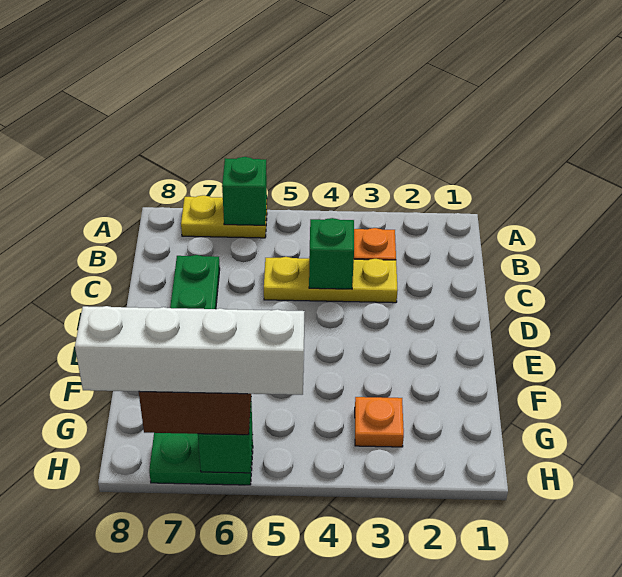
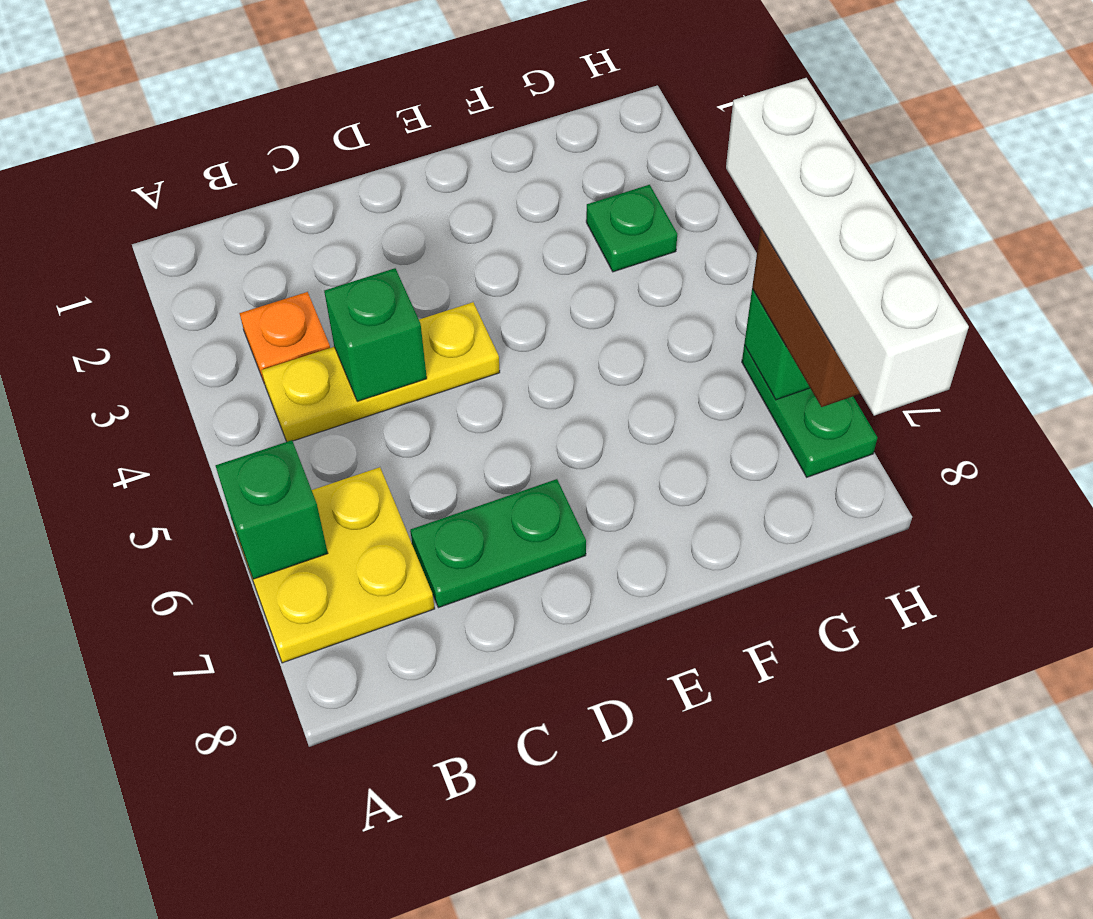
yellow plate A6:A7 level 1 -> yellow plate A6:B7 level 1
yellow plate C3:C5 level 1 -> yellow plate B4:D4 level 1
orange plate G3 level 1 -> green plate G3 level 1

